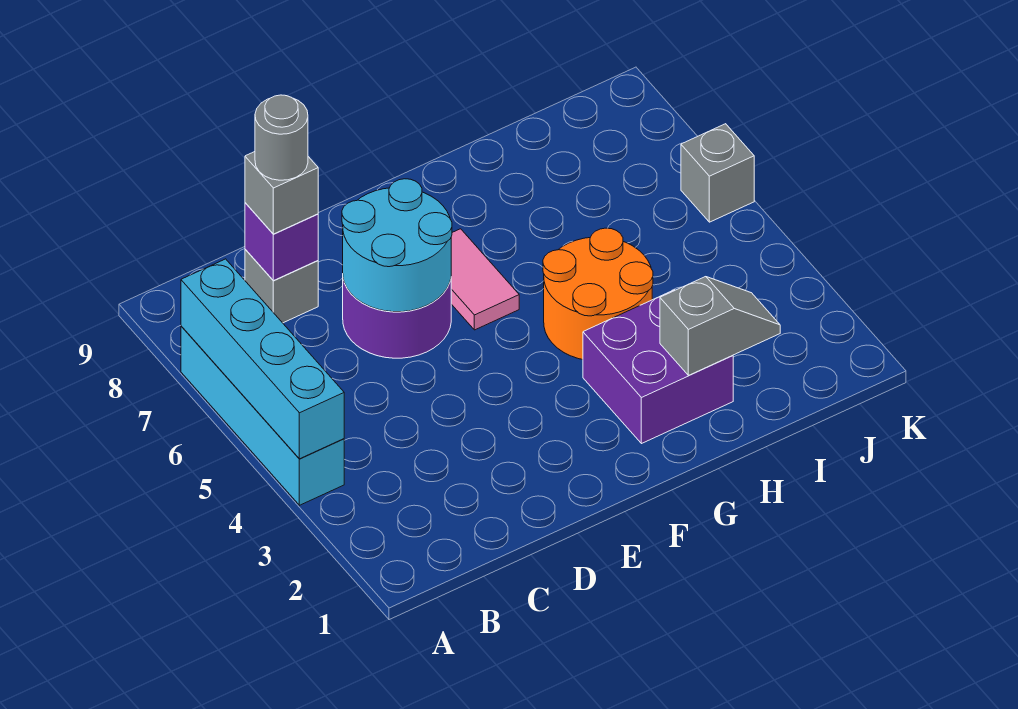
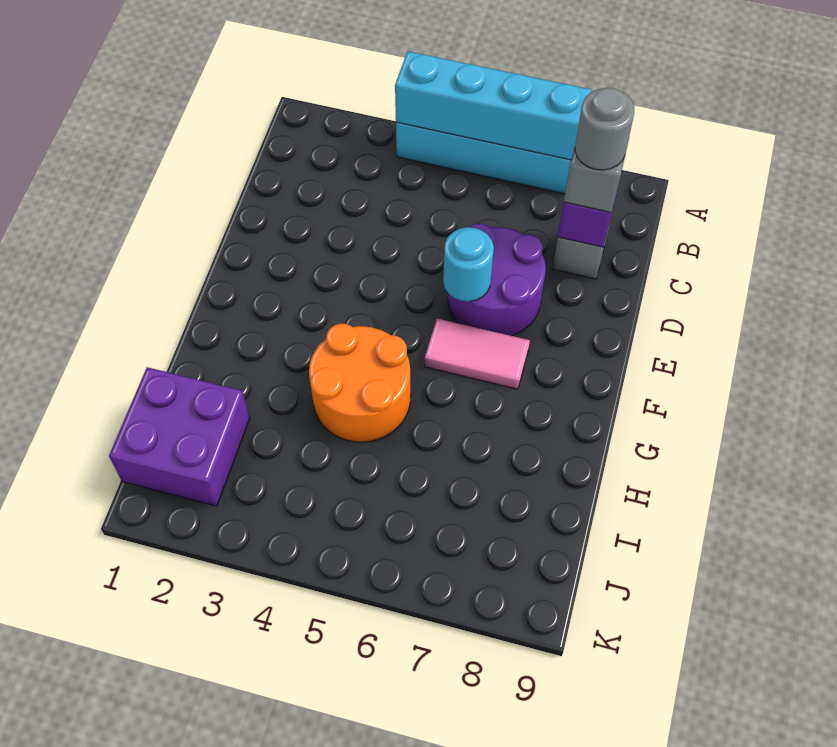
cyan round brick D6:E7 level 2 -> cyan round brick E6 level 2
purple brick G2:H3 level 1 -> purple brick I1:J2 level 1
grey slope H2:I2 level 2 top H -> none
grey brick K6 level 1 -> none

